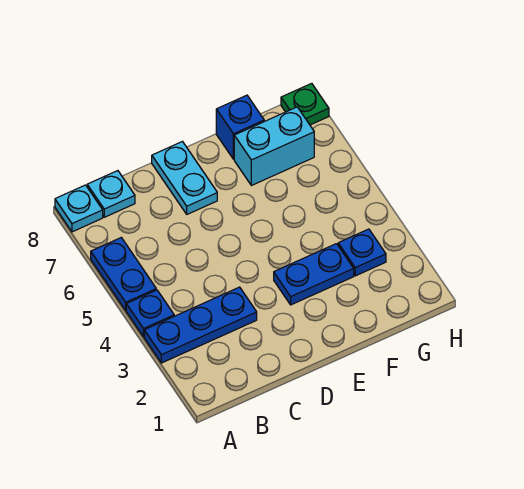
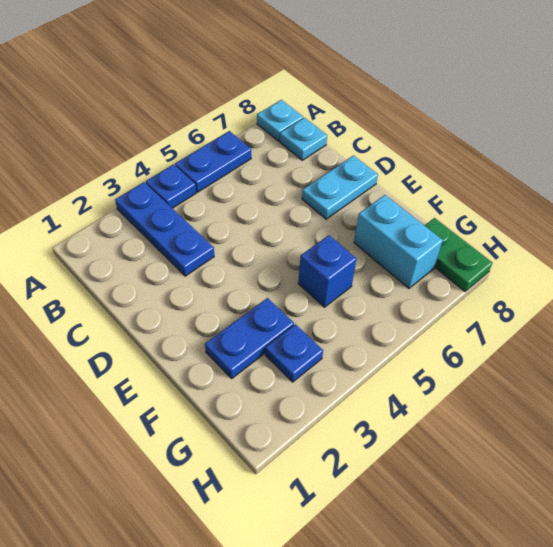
blue plate E3:F3 level 1 -> blue plate F2:F3 level 1
blue brick F8 level 1 -> blue brick F5 level 1
green plate H8 level 1 -> green plate G8:H8 level 1

